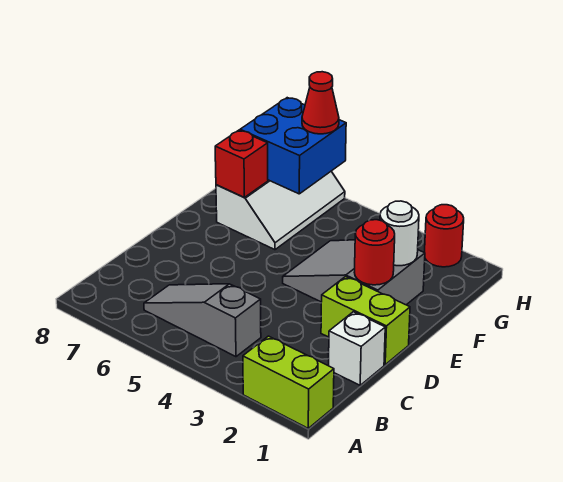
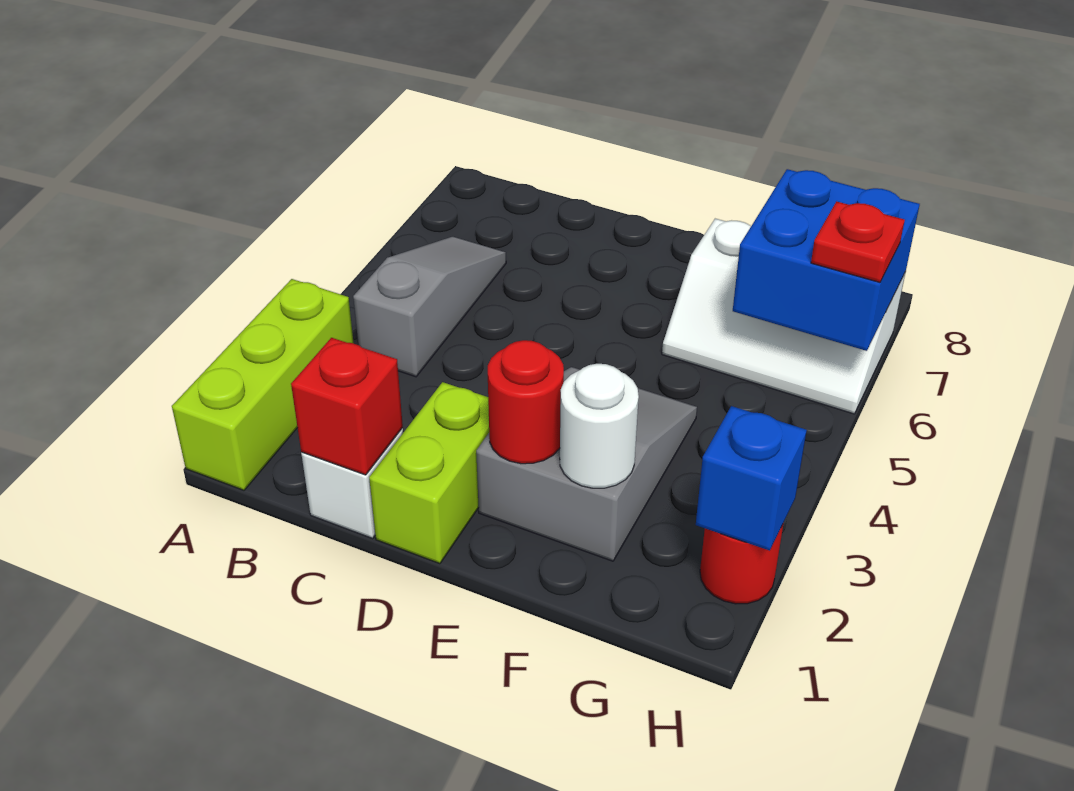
lime brick A1:A2 level 1 -> lime brick A1:A3 level 1
red brick F7 level 2 -> red brick C1 level 2
none -> blue brick H2 level 2
red cone H6 level 3 -> red plate H6 level 3

